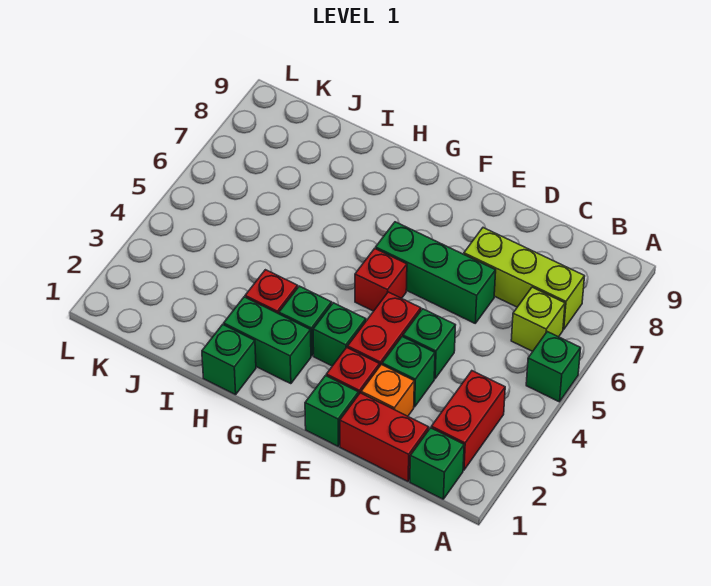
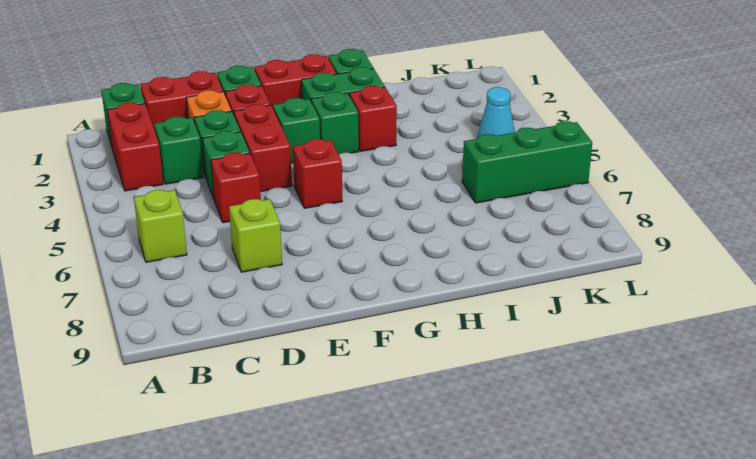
green brick A5 level 1 -> green brick C3 level 1
lime brick B7:D7 level 1 -> lime brick D7 level 1
none -> red brick D5 level 1
green brick D6:F6 level 1 -> green brick J6:L6 level 1
none -> red brick F1:G1 level 1
none -> cyan cone K4 level 1

